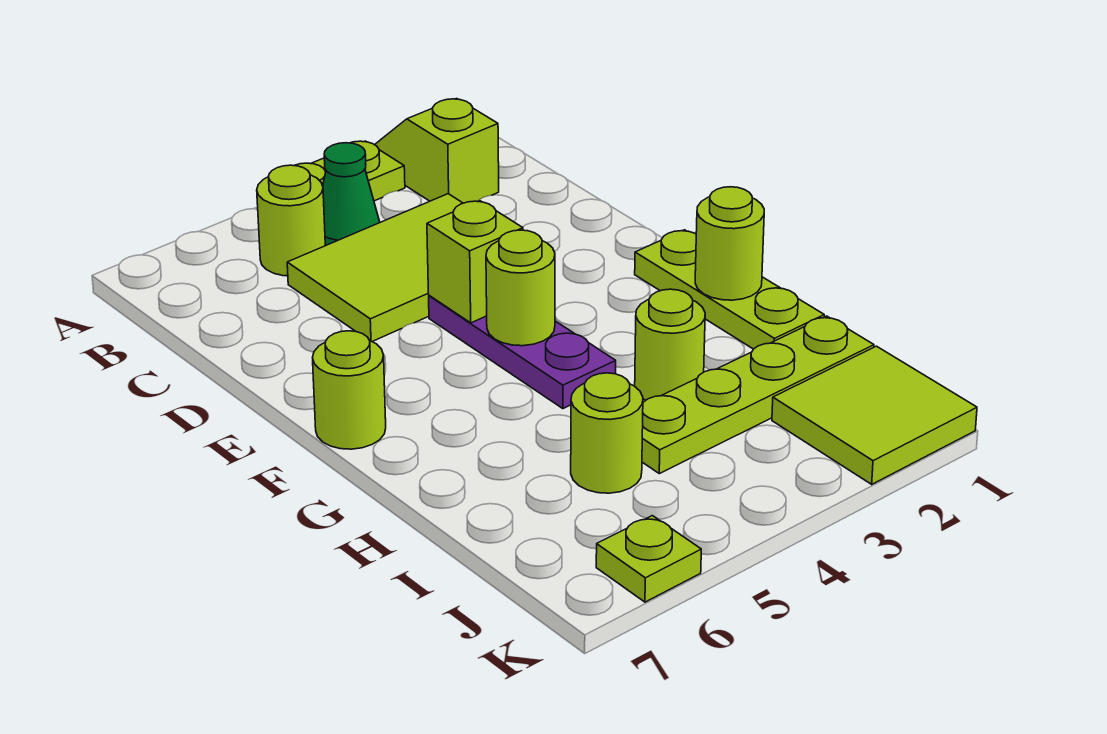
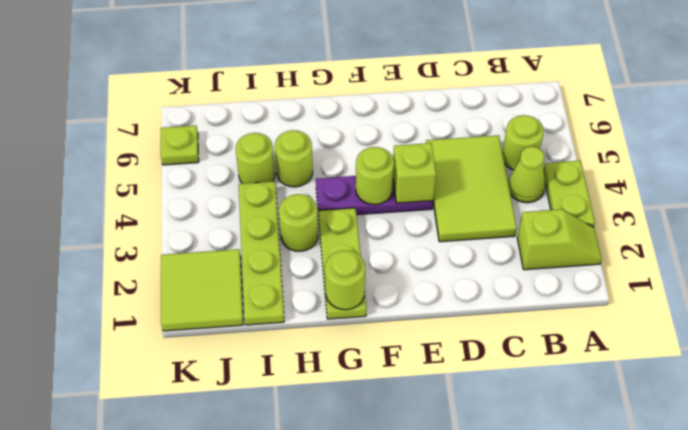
green cone B4 level 1 -> lime cone B4 level 1
lime plate F1:H1 level 1 -> lime plate G1:G3 level 1
lime round brick F7 level 1 -> lime round brick H5 level 1

